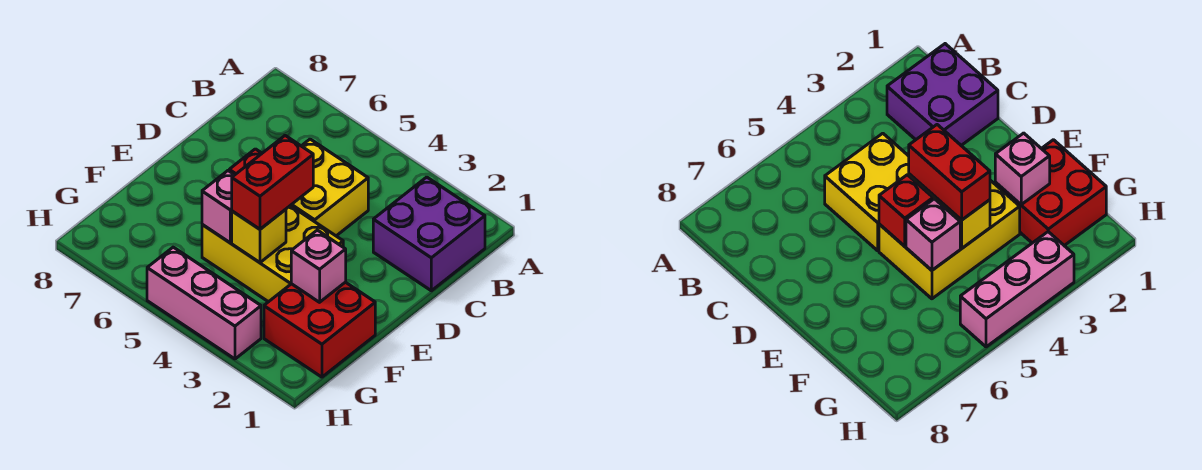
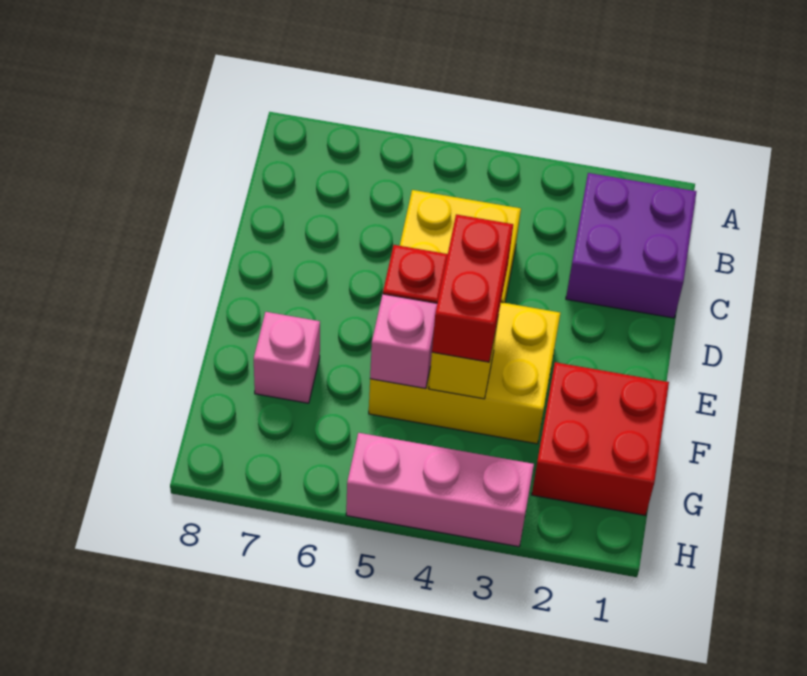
pink brick F2 level 2 -> pink brick F7 level 1

